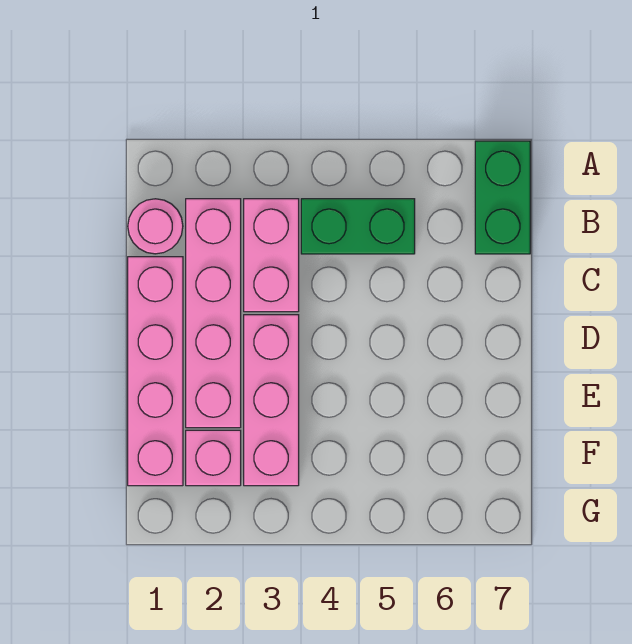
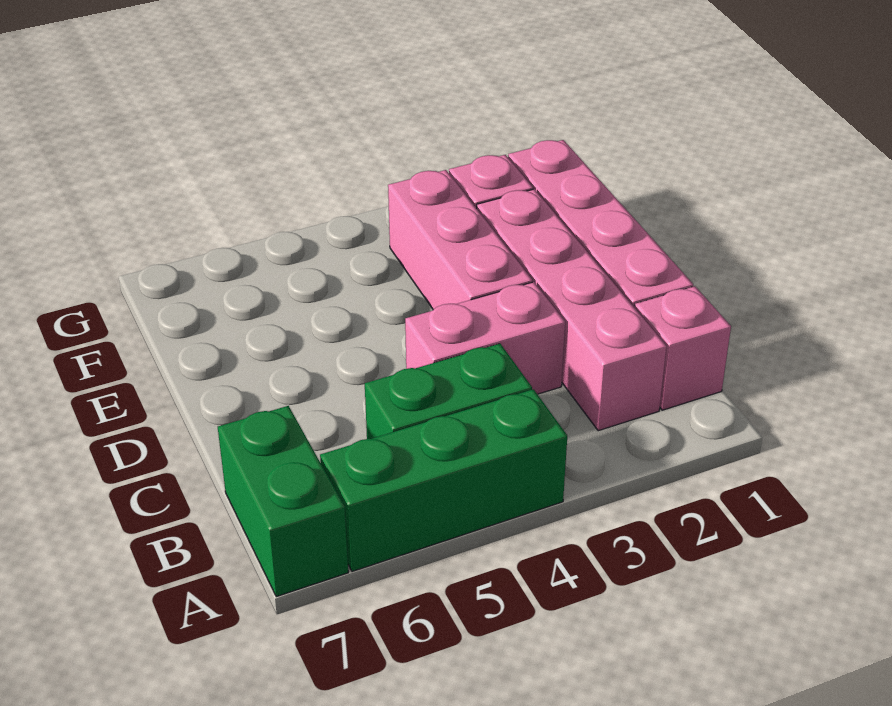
none -> green brick A4:A6 level 1
pink round brick B1 level 1 -> pink brick B1 level 1
pink brick B3:C3 level 1 -> pink brick C3:C4 level 1

